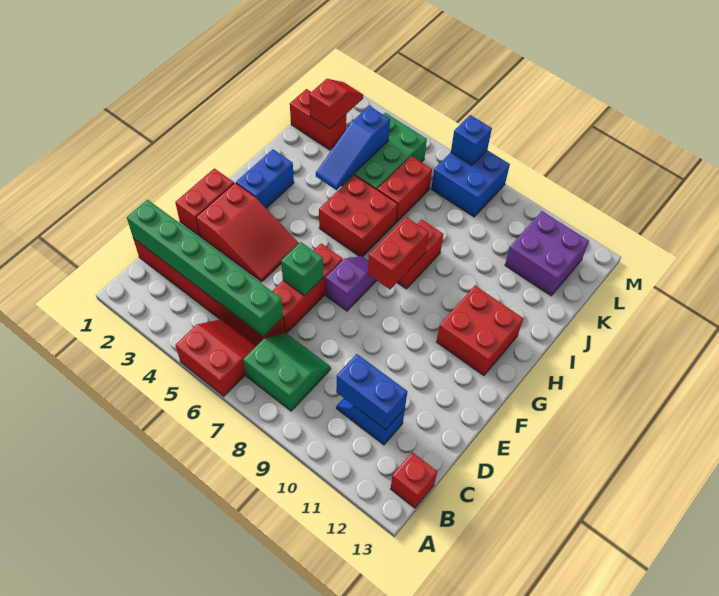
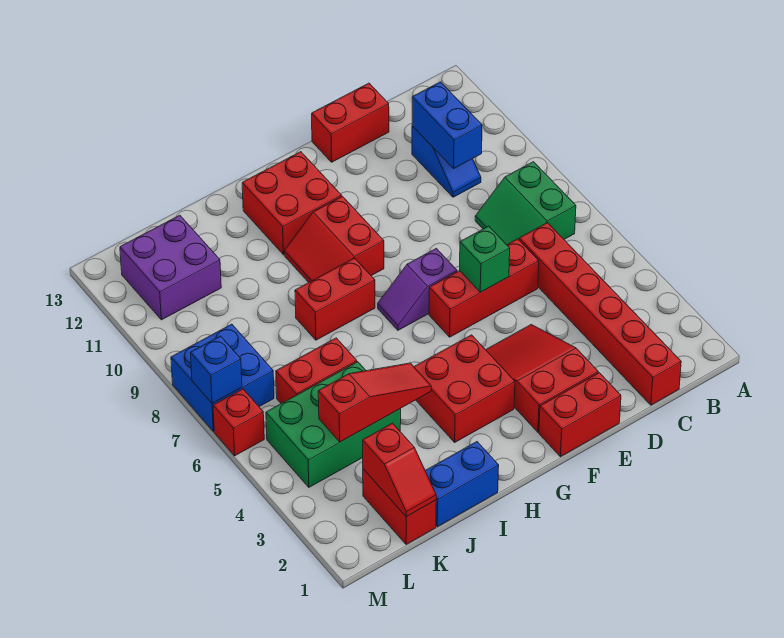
red slope A5:B6 level 1 top A -> red slope G9:H10 level 1 top G
red brick B13 level 1 -> red brick M6 level 1
green brick C1:C6 level 2 -> none
blue brick G2:H2 level 1 -> blue brick I1:J1 level 1
red brick G8:H8 level 2 -> red brick D13:E13 level 1
red brick H5:I6 level 1 -> red brick G3:H4 level 1
blue slope I4:K4 level 2 top K -> red slope I4:K4 level 2 top K
red slope K2:L2 level 2 top K -> red slope K1:K2 level 2 top 2

